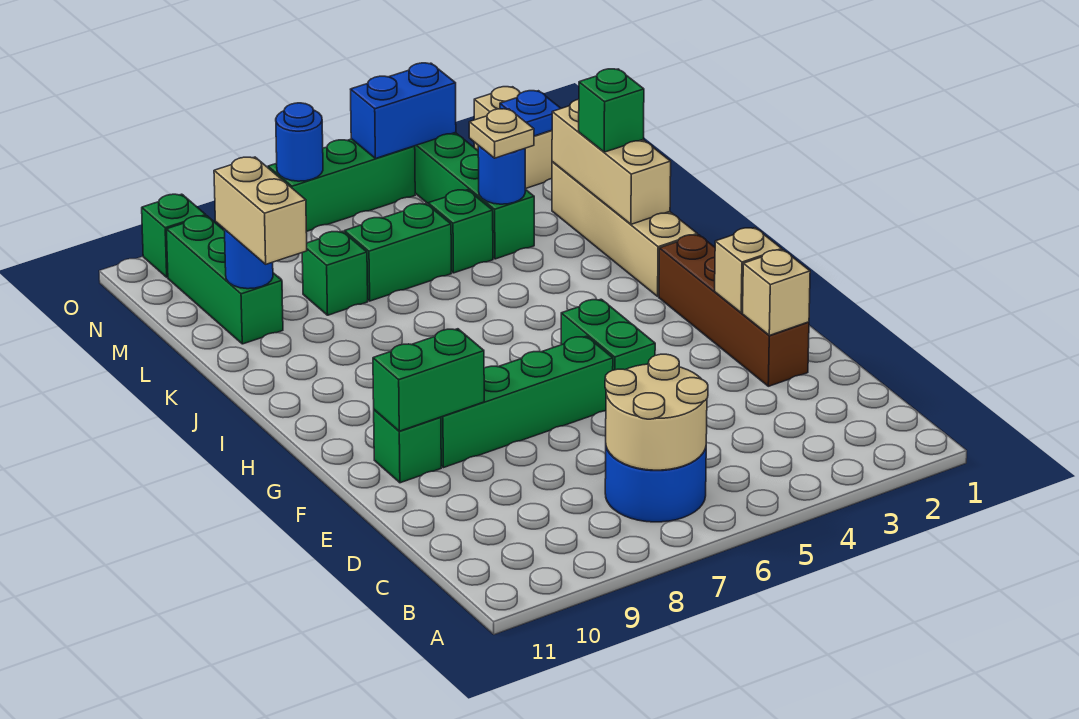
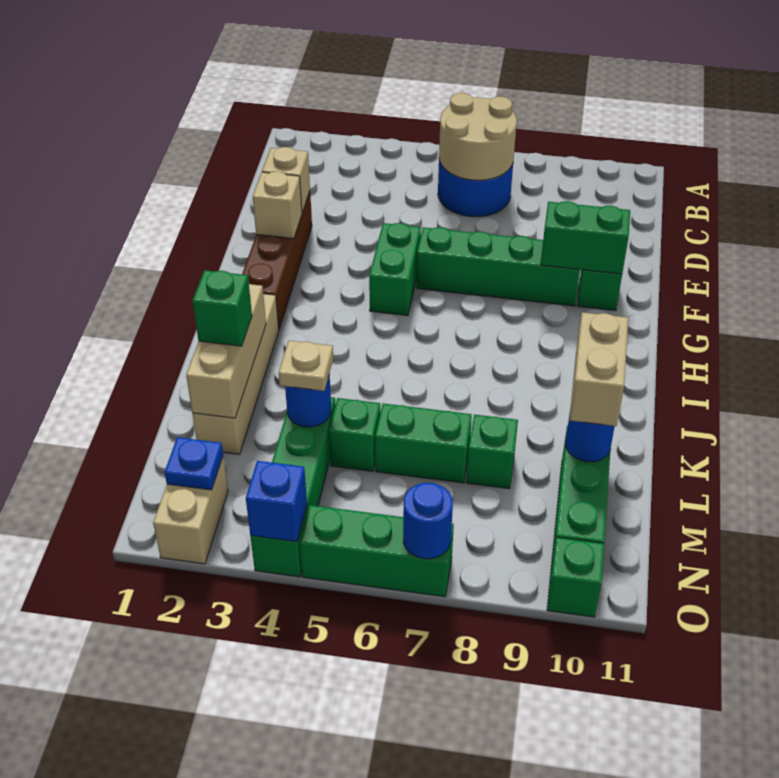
blue brick O4:O5 level 2 -> blue brick O4 level 2

